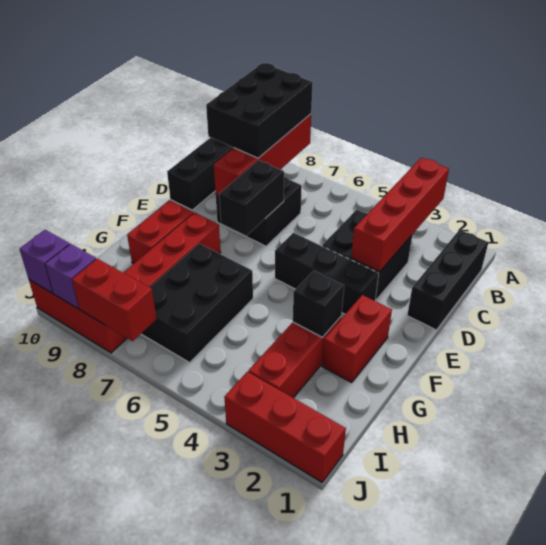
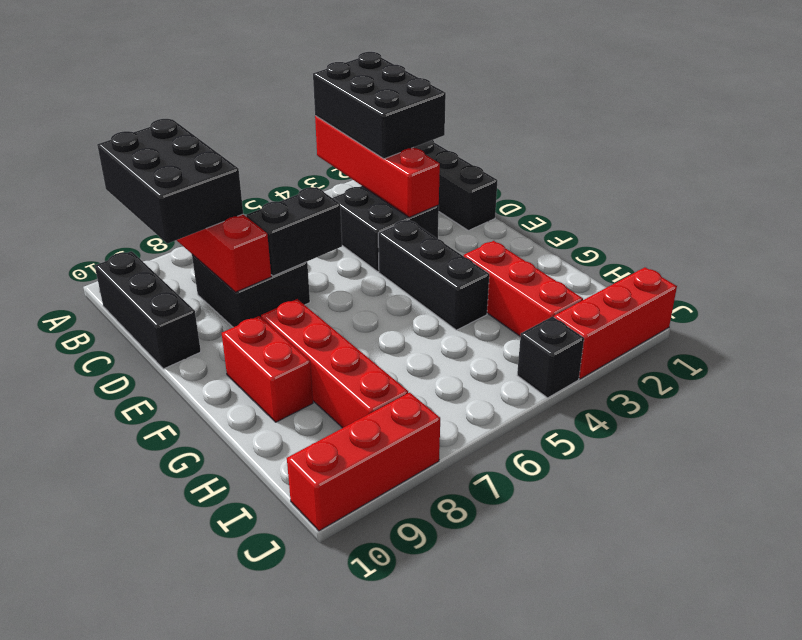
black brick D7:E7 level 2 -> black brick D6:D7 level 2
black brick E3:E5 level 1 -> black brick E4:G4 level 1
red brick F2:G2 level 1 -> none
black brick G3 level 2 -> black brick J4 level 1
black brick G6:I7 level 1 -> black brick A2:C3 level 3
red brick J7:J8 level 2 -> none
purple brick J9 level 2 -> none
purple brick J10 level 2 -> none

